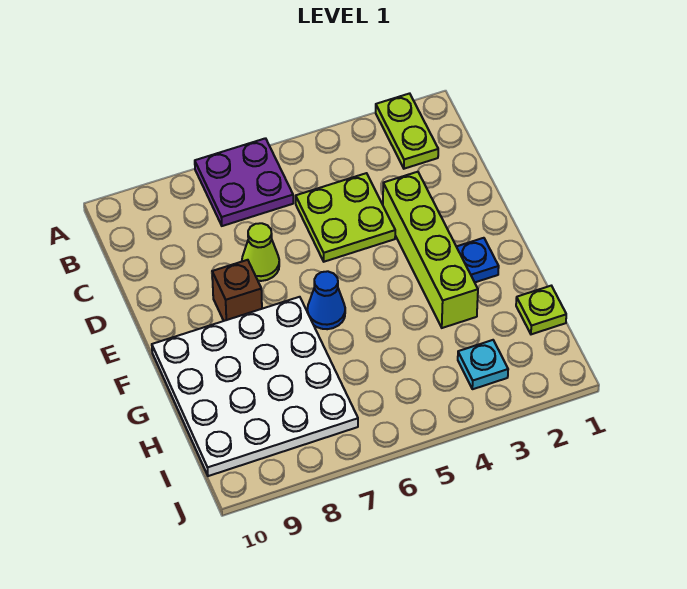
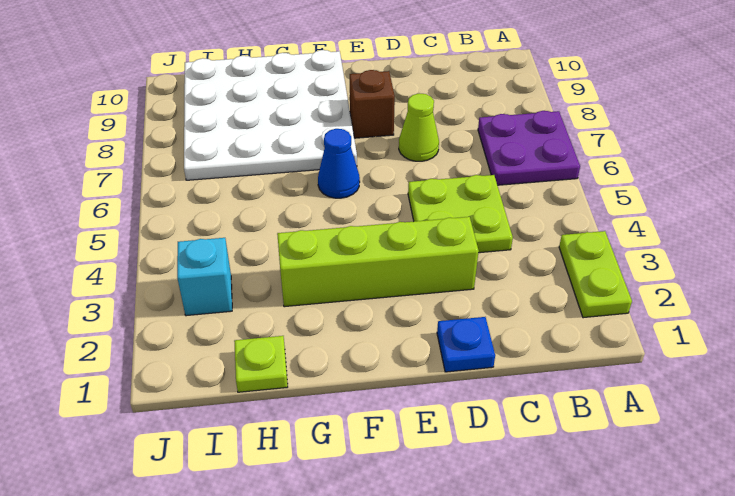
lime plate A2:B2 level 1 -> lime plate A2:A3 level 1
blue plate F2 level 1 -> blue plate D1 level 1
cyan plate I3 level 1 -> cyan brick I3 level 1

